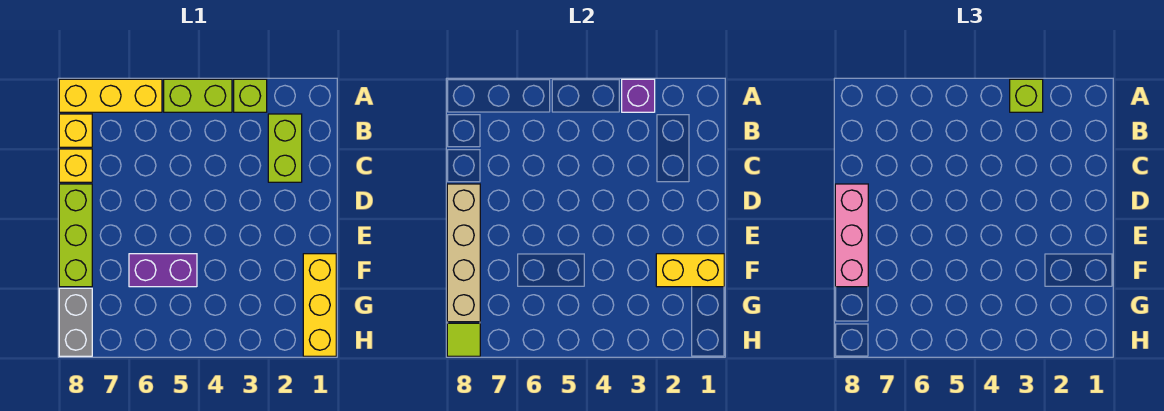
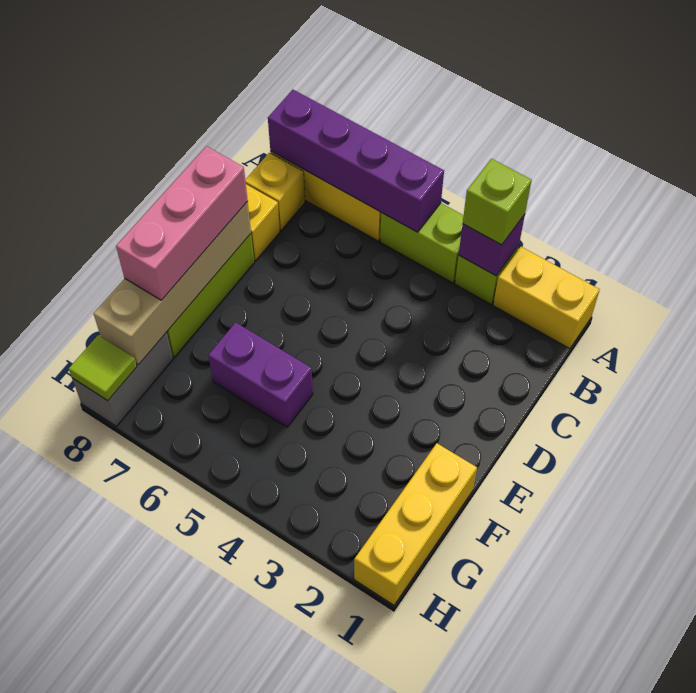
none -> purple brick A5:A8 level 2
lime brick B2:C2 level 1 -> none
yellow brick F1:F2 level 2 -> yellow brick A1:A2 level 1

